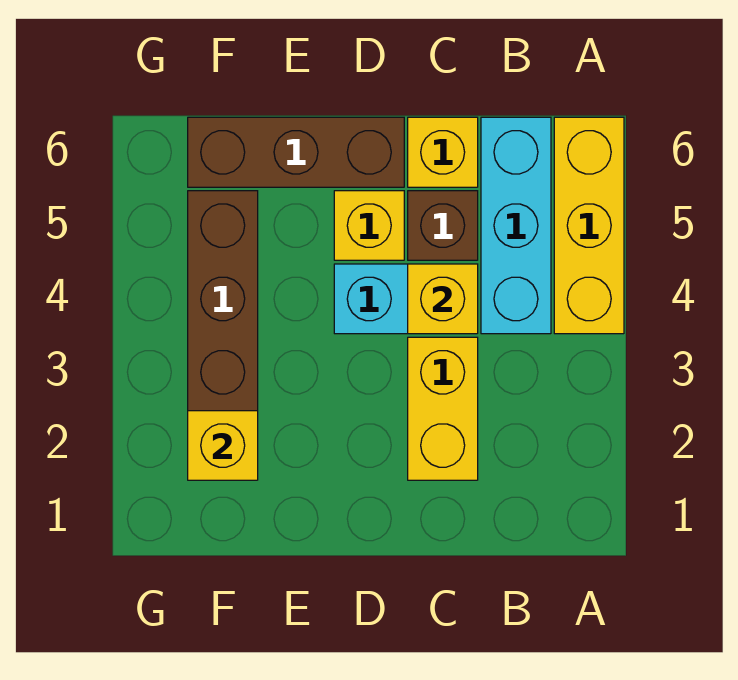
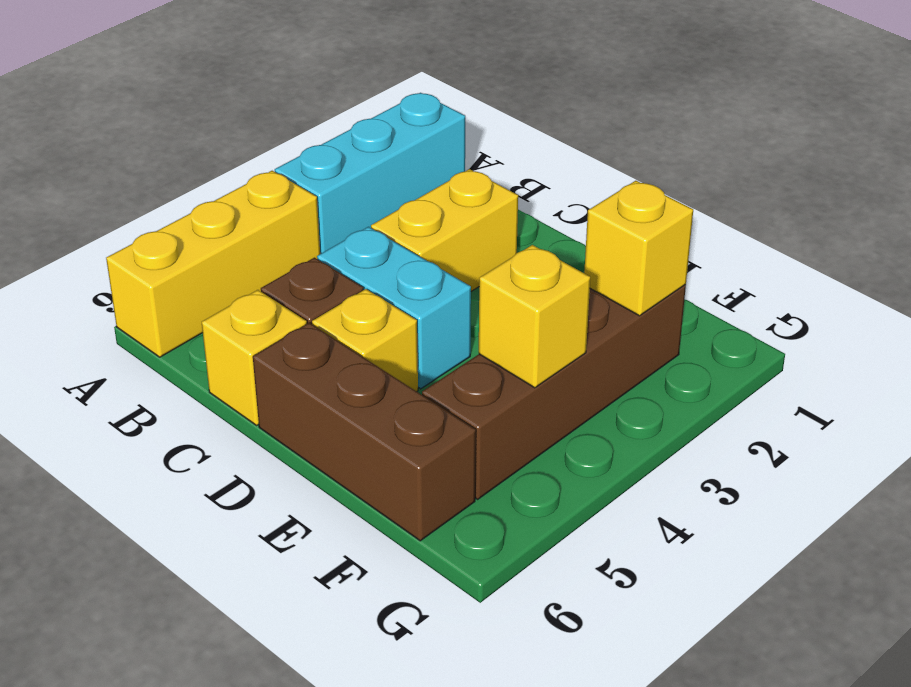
cyan brick B4:B6 level 1 -> cyan brick A1:A3 level 1
yellow brick C4 level 2 -> yellow brick F4 level 2

